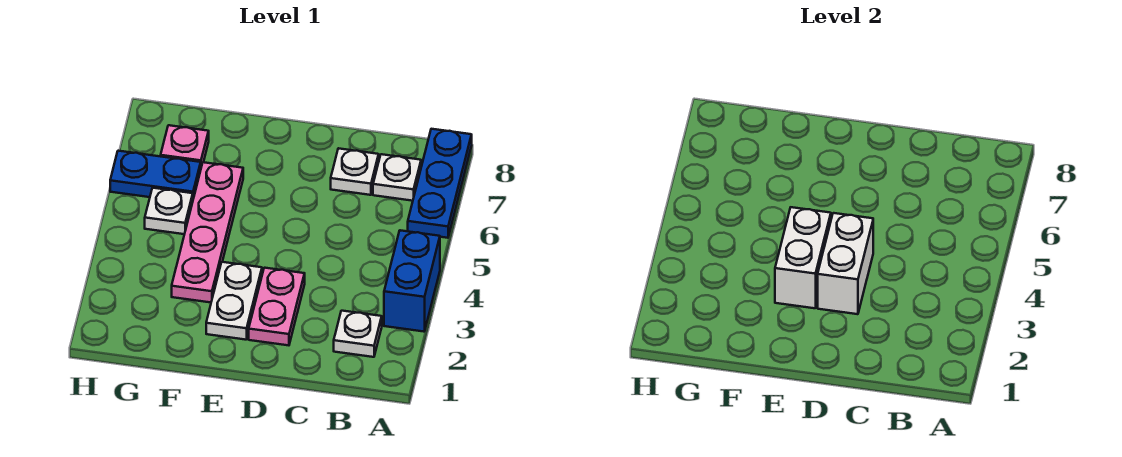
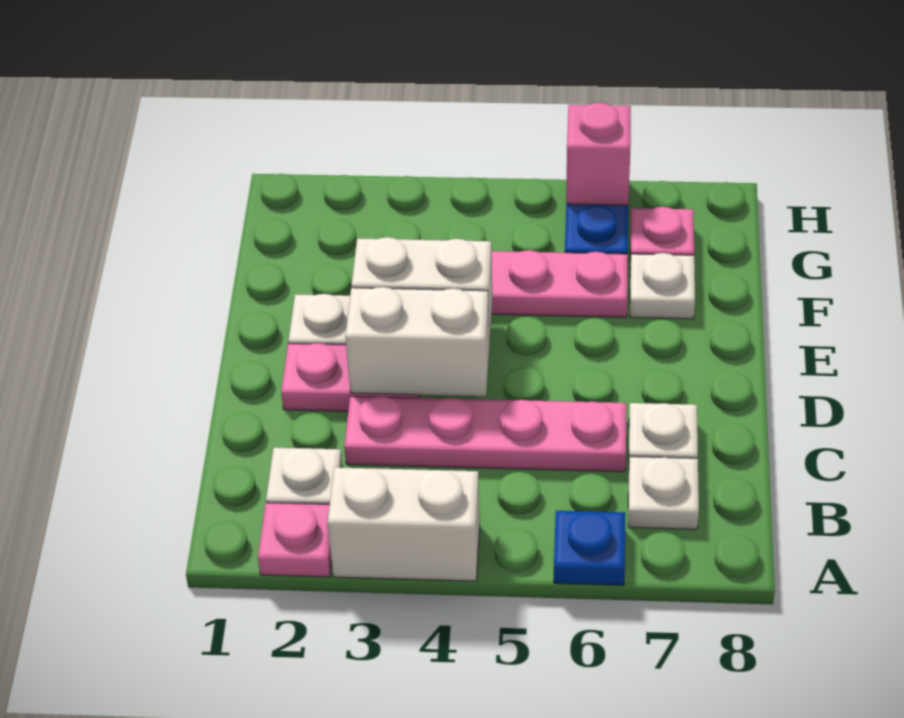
none -> pink plate A2 level 1
blue brick A3:A4 level 1 -> white brick A3:A4 level 1
blue plate A6:A8 level 1 -> blue plate A6 level 1
none -> pink plate C3:C6 level 1
white plate G5 level 1 -> white plate F7 level 1
none -> pink brick H6 level 2

